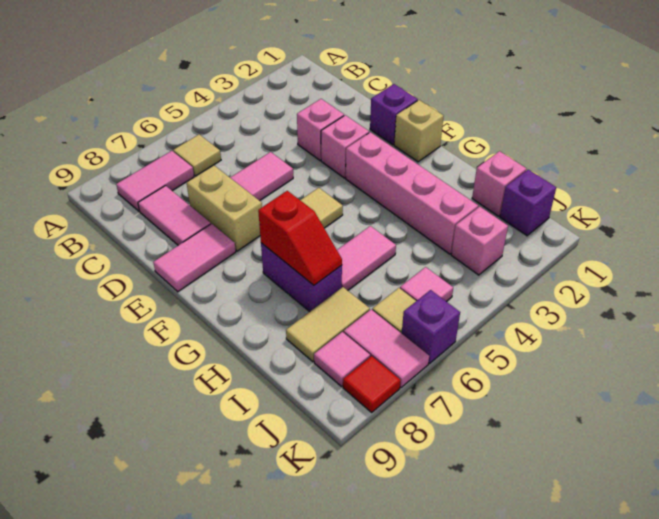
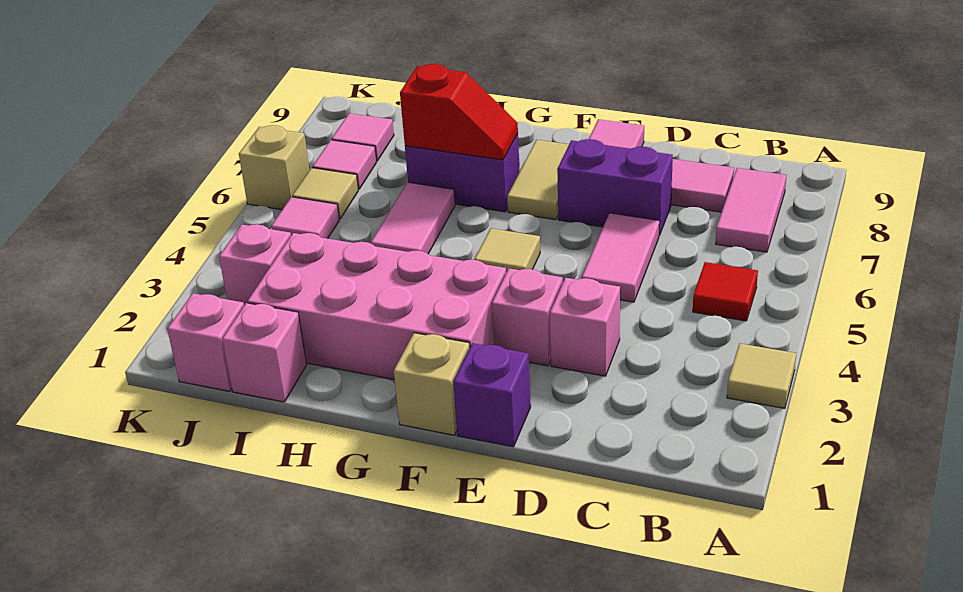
tan tile B6 level 1 -> tan tile A3 level 1
tan brick D7:E7 level 1 -> purple brick D7:E7 level 1
pink brick F3:I3 level 1 -> pink brick F2:I3 level 1
red slope G7:H7 level 2 top G -> red slope G7:H7 level 2 top H
tan tile I7:I8 level 1 -> tan tile F7:F8 level 1
purple brick J1 level 1 -> pink brick J1 level 1
pink tile J7:K7 level 1 -> pink tile J7 level 1
purple brick K6 level 1 -> tan brick K6 level 1
red tile K8 level 1 -> red tile B5 level 1

